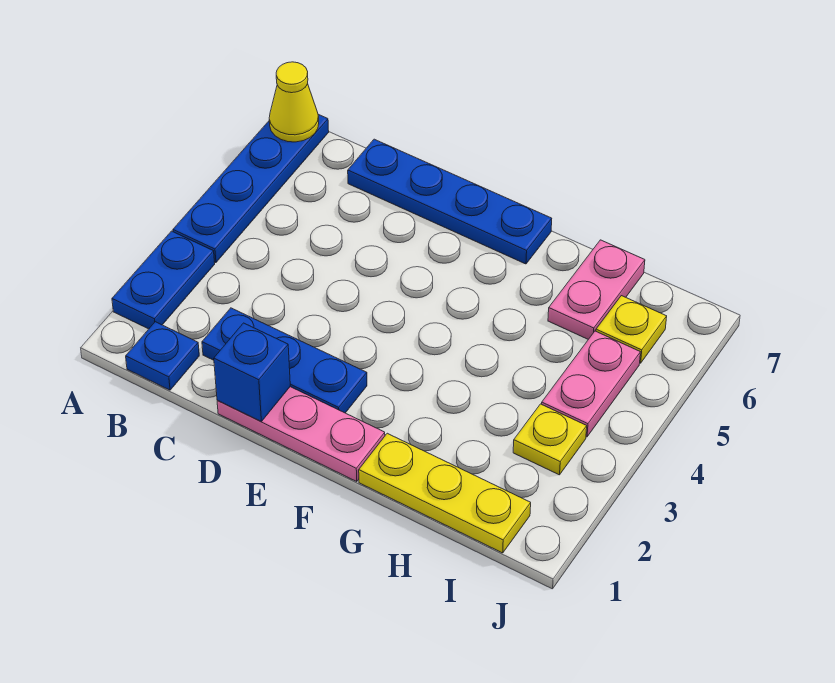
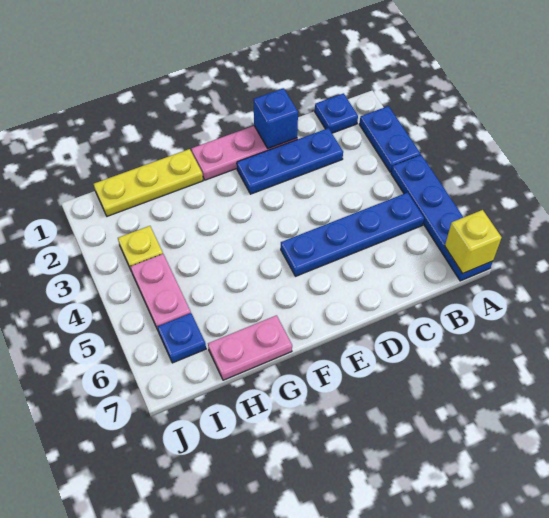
yellow cone A7 level 2 -> yellow brick A7 level 2
blue plate C7:F7 level 1 -> blue plate B5:E5 level 1
pink plate H6:H7 level 1 -> pink plate G7:H7 level 1
yellow plate I6 level 1 -> blue plate I6 level 1

